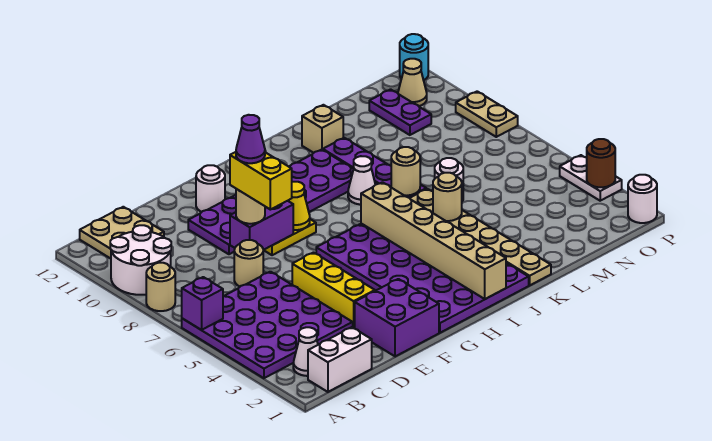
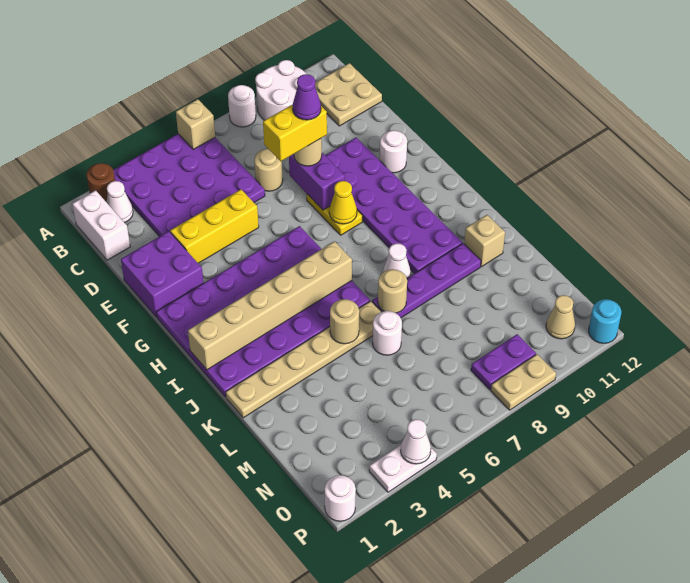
purple brick A6 level 2 -> tan brick A6 level 2
tan round brick A8 level 1 -> white round brick A8 level 1
purple plate N10:N11 level 1 -> purple plate O8:O9 level 1
brown round brick P3 level 2 -> brown round brick A2 level 1
none -> white cone P4 level 2

